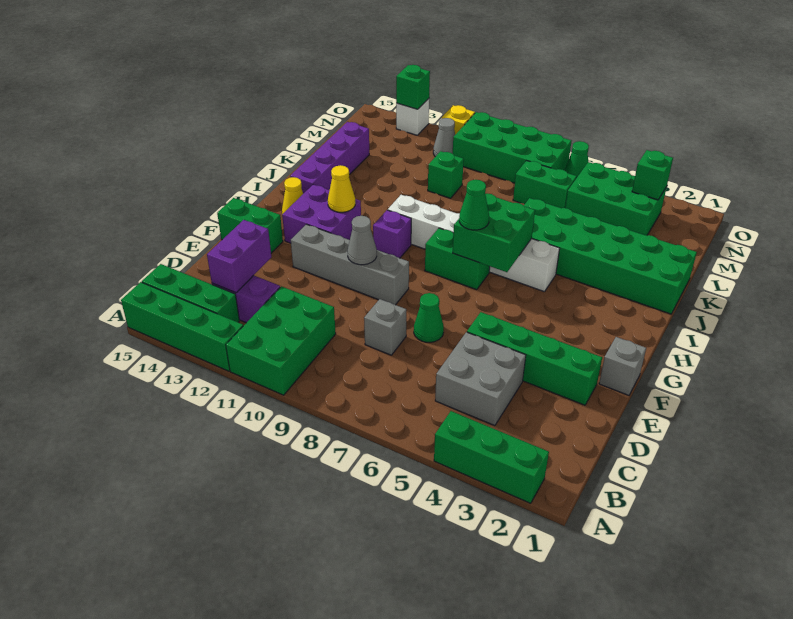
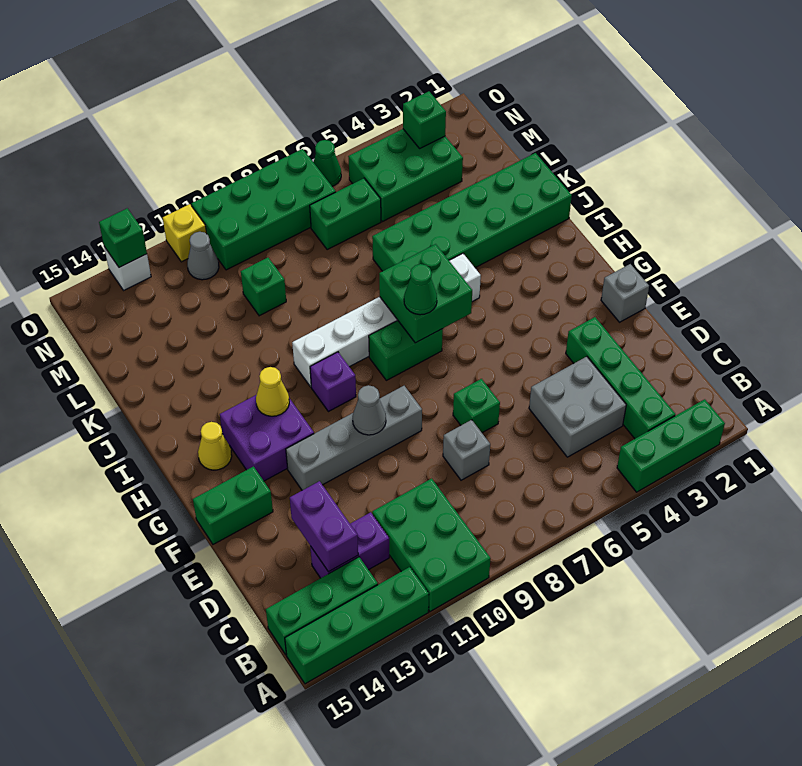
green brick E2:E5 level 1 -> green brick B3:E3 level 1
green cone E7 level 1 -> green brick E7 level 1
purple brick I14:L14 level 1 -> none

